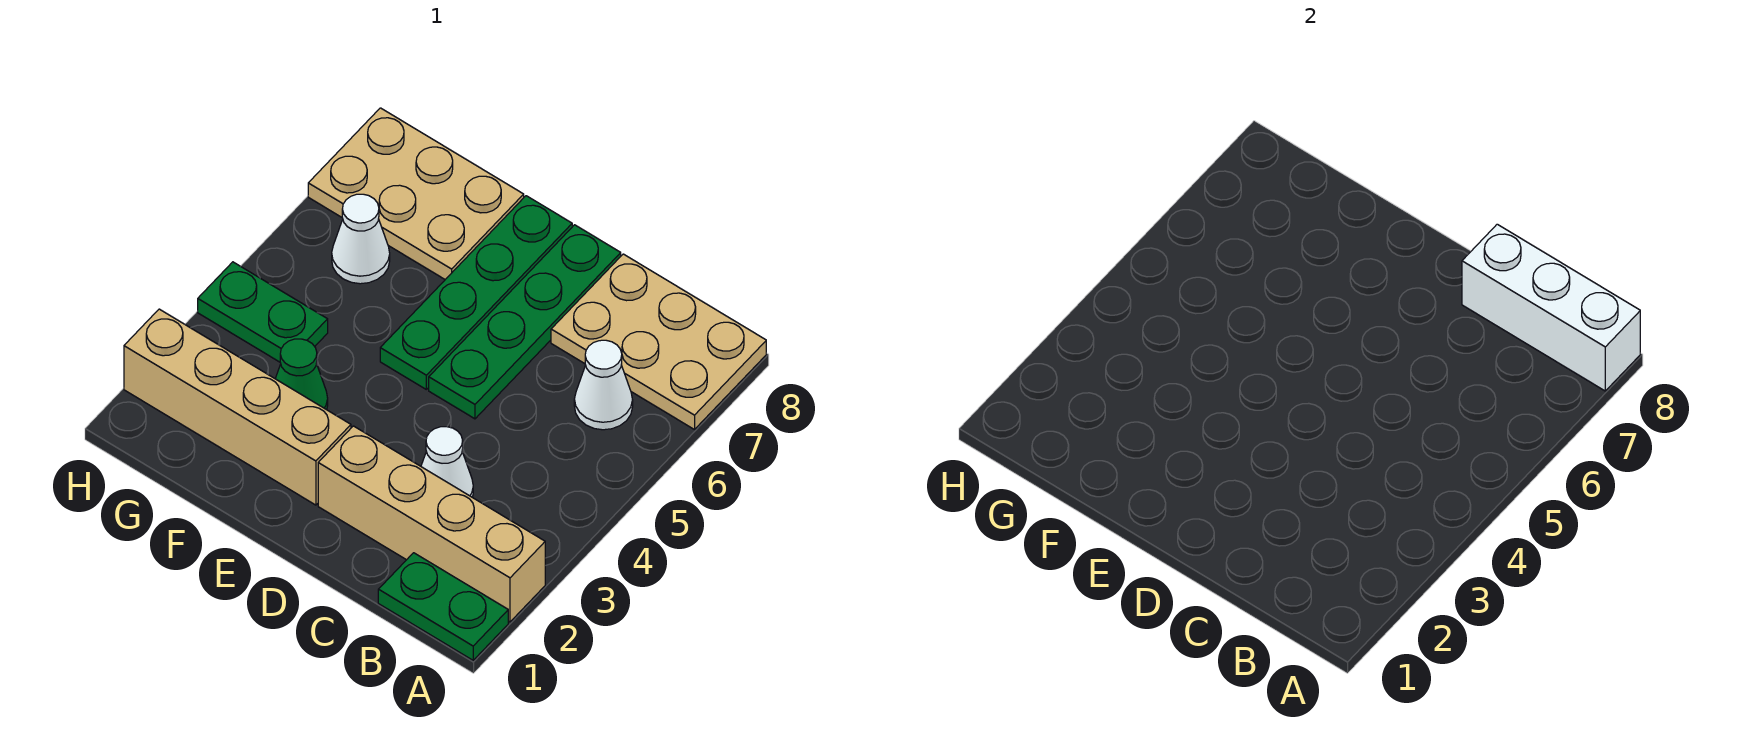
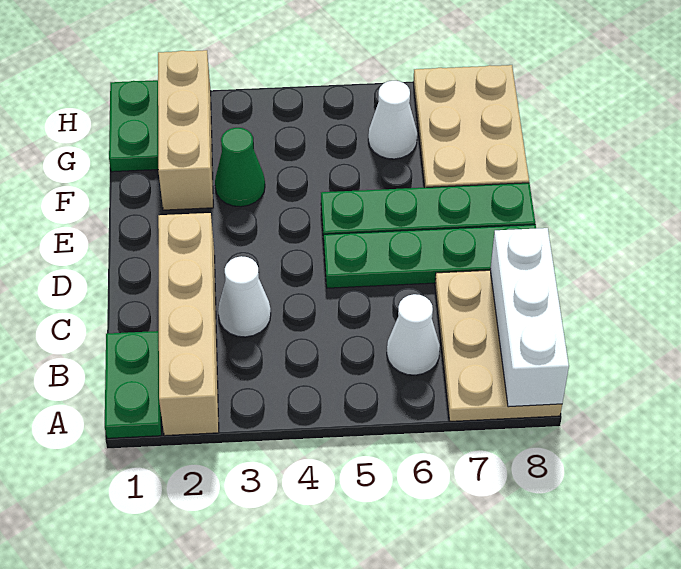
tan brick E2:H2 level 1 -> tan brick F2:H2 level 1
green plate G4:H4 level 1 -> green plate G1:H1 level 1

